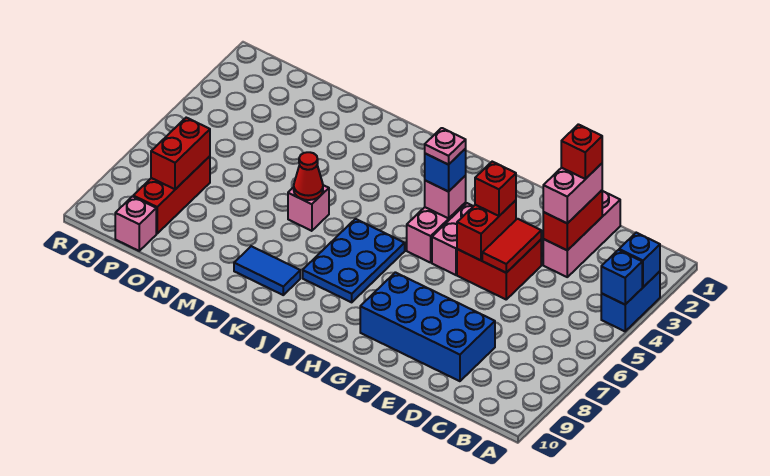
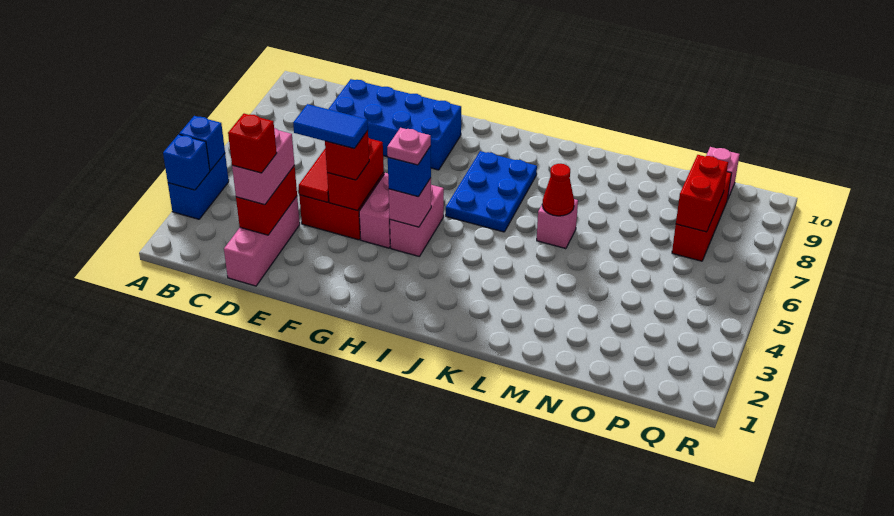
blue tile K9:L9 level 1 -> blue tile E4:F4 level 4

